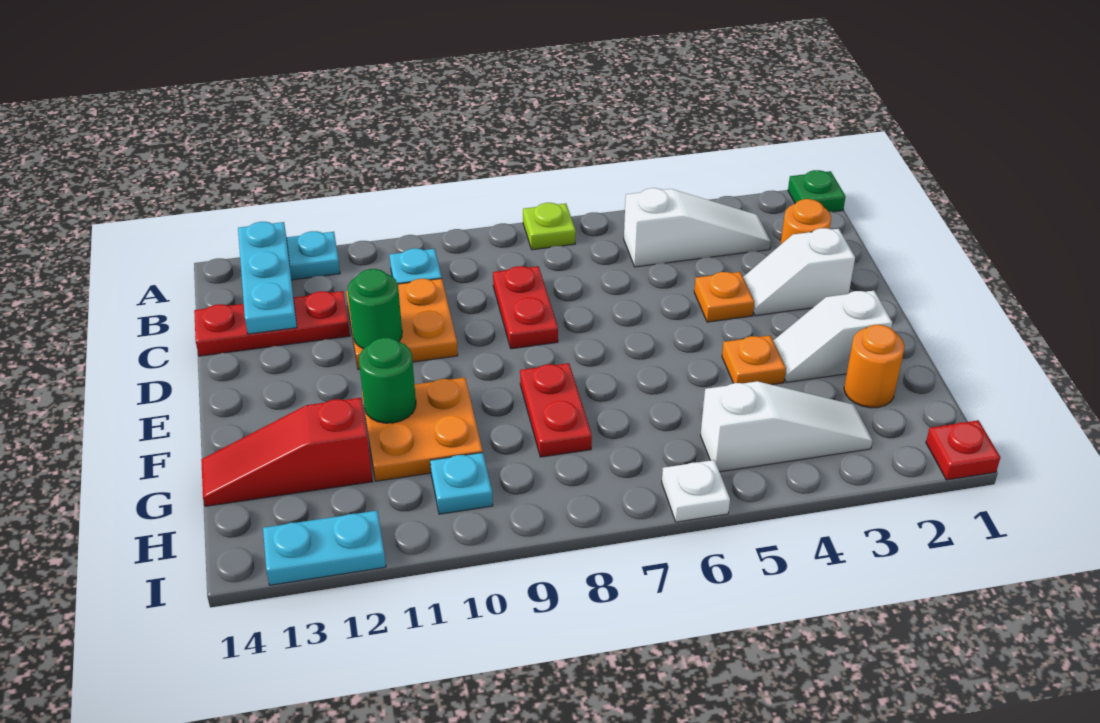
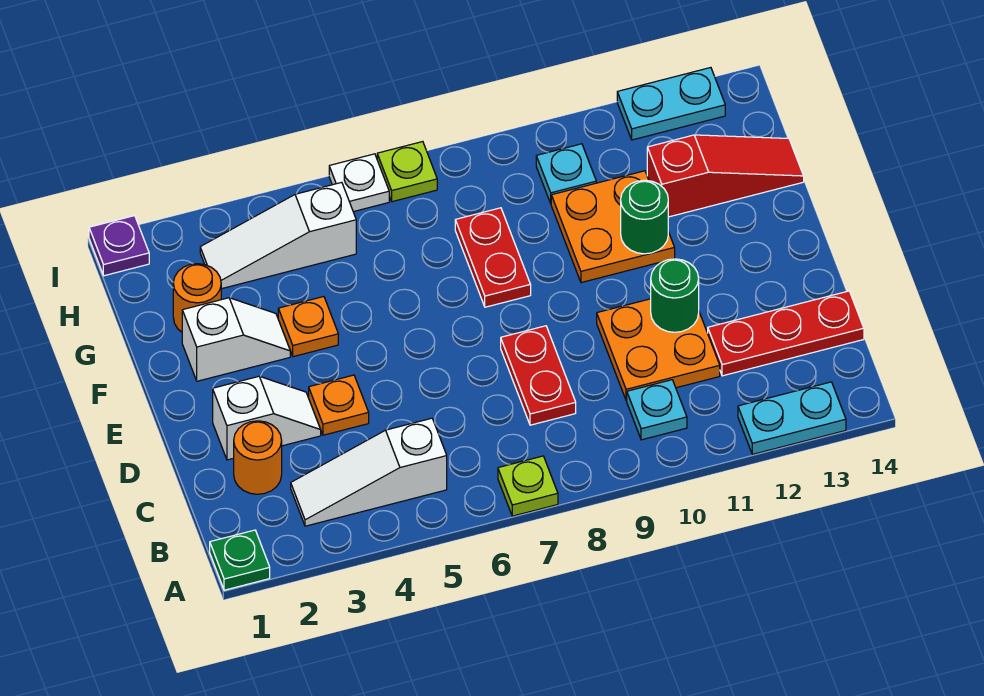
cyan plate A13:C13 level 2 -> none
red plate I1 level 1 -> purple plate I1 level 1
none -> lime plate I7 level 1

